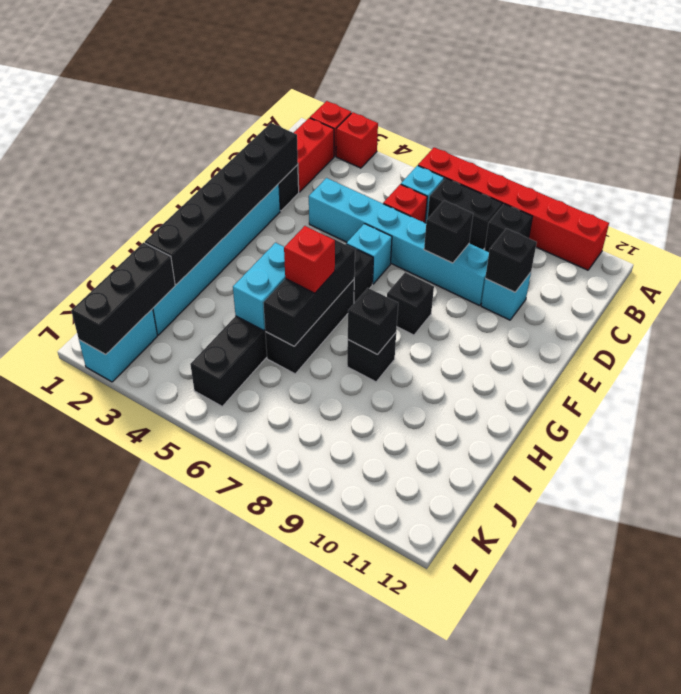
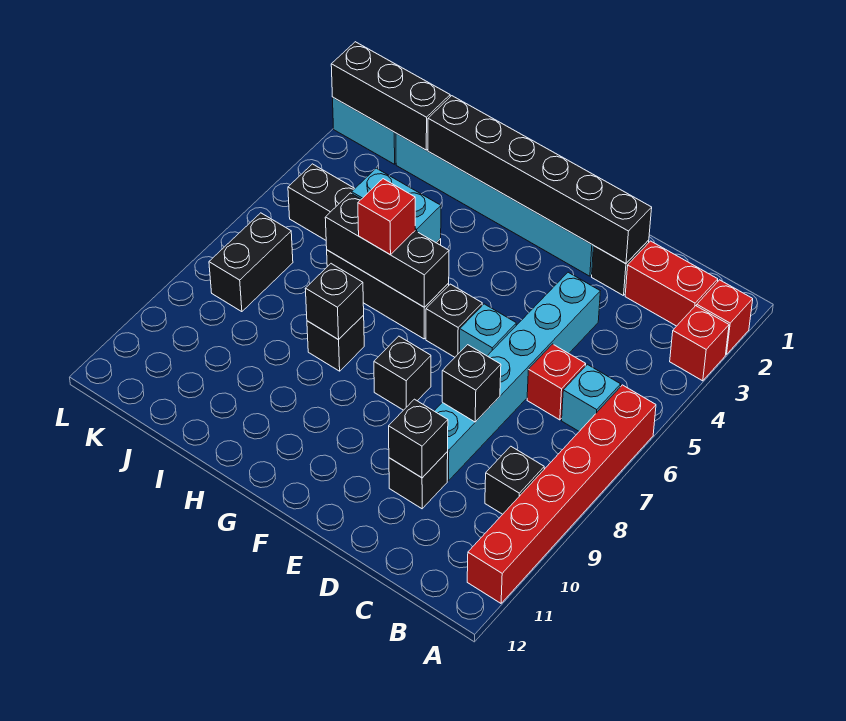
black brick B7:B8 level 1 -> black brick K7:K8 level 1
cyan brick D10 level 1 -> black brick D10 level 1

